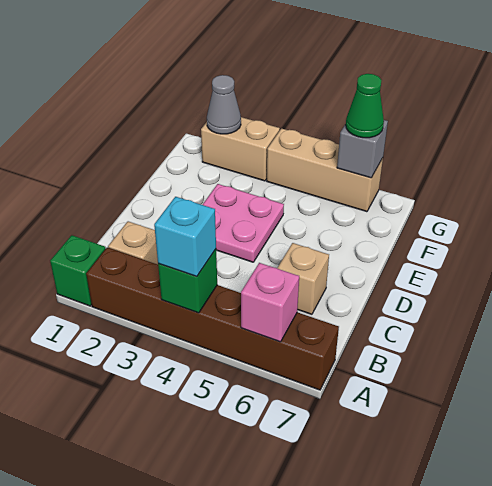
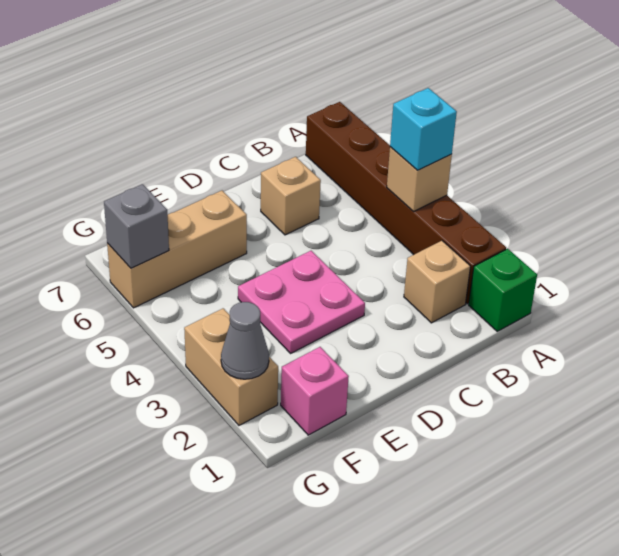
green brick A4 level 2 -> tan brick A4 level 2
pink brick A6 level 2 -> pink brick F1 level 1
tan brick G4:G6 level 1 -> tan brick E6:G6 level 1
green cone G6 level 3 -> none

